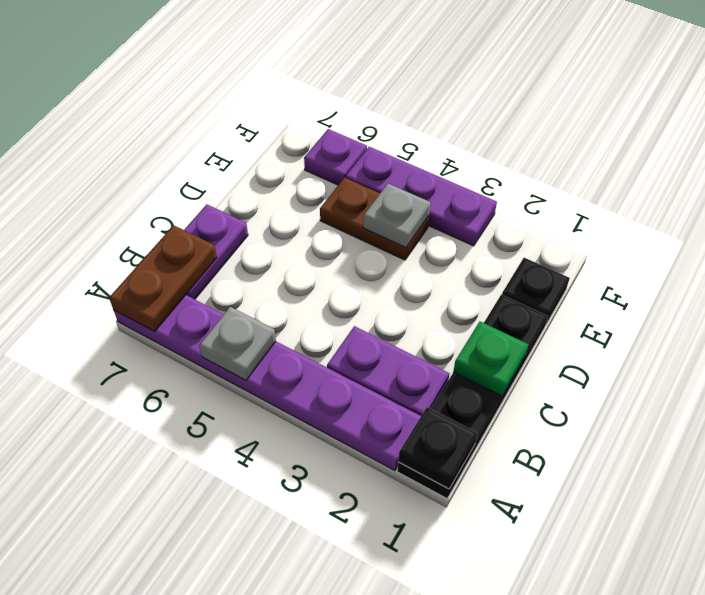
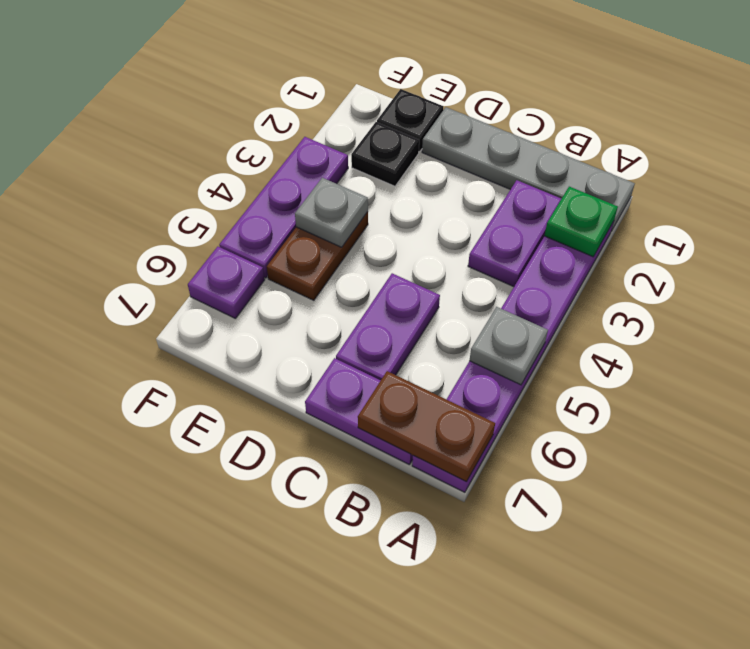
black plate A1:D1 level 1 -> grey plate A1:D1 level 1
black plate A1 level 2 -> black plate E2 level 1
green plate C1 level 2 -> green plate A2 level 2
none -> purple plate C5:C6 level 1

